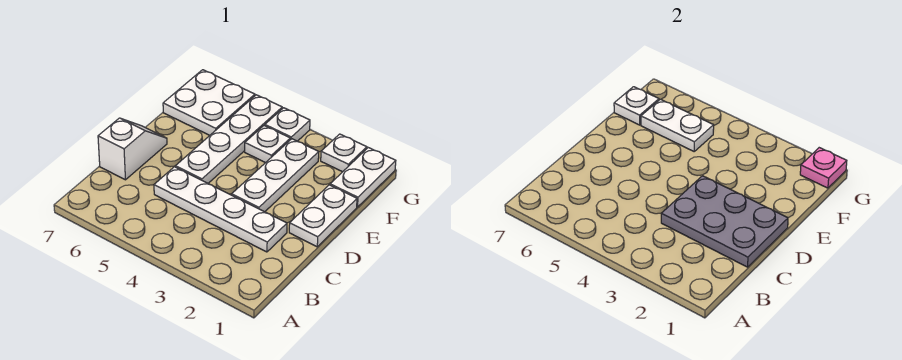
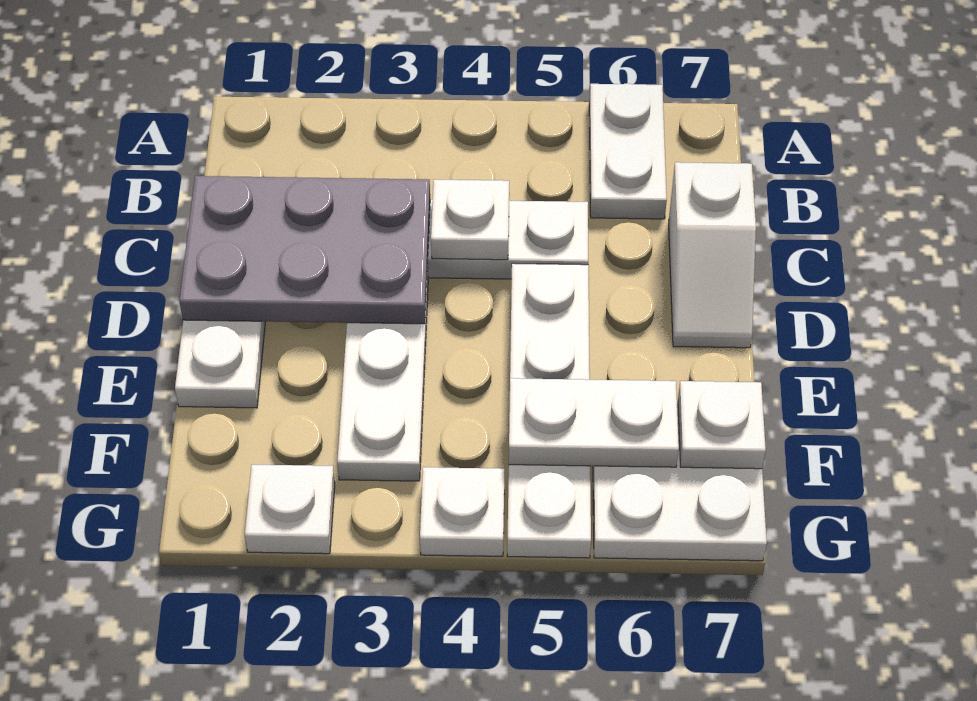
white plate F1:G1 level 1 -> white plate A6:B6 level 1
white plate F4 level 1 -> white plate C4 level 2
pink plate G1 level 2 -> none

